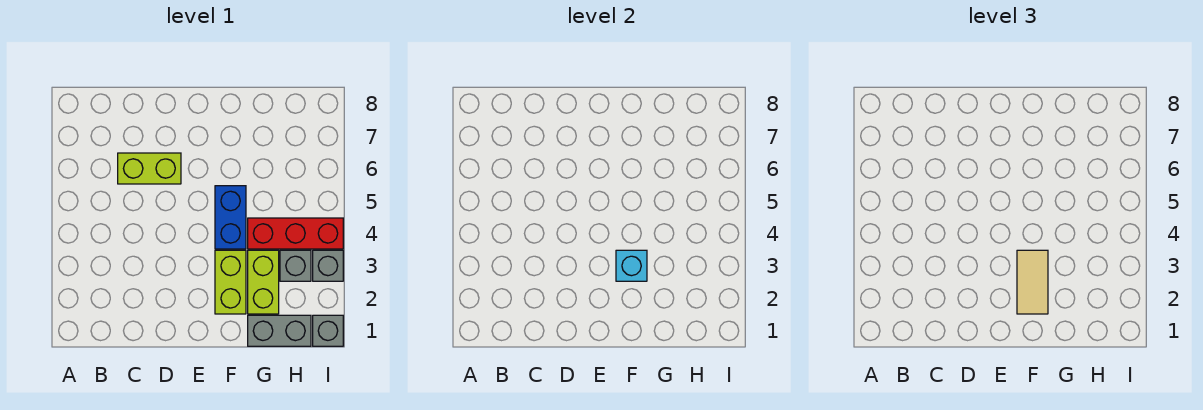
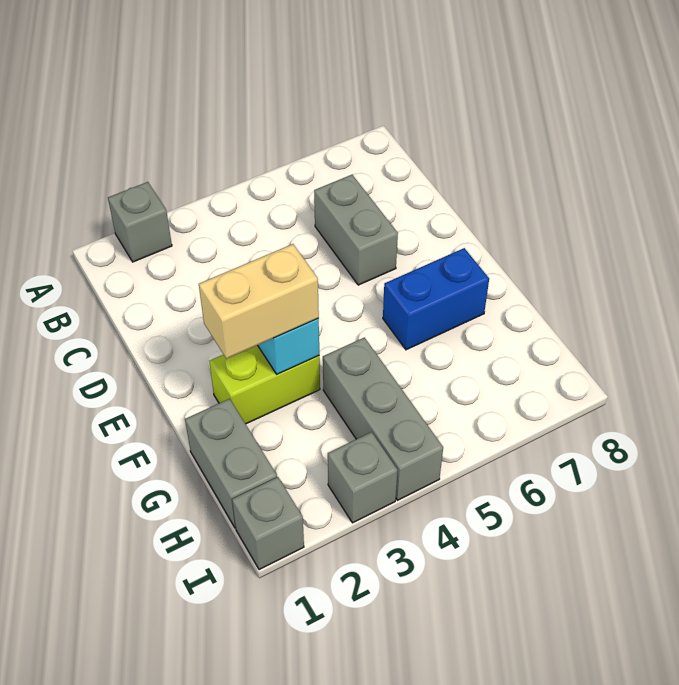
lime brick C6:D6 level 1 -> grey brick C6:D6 level 1
tan tile F2:F3 level 3 -> tan brick F2:F3 level 3
blue brick F4:F5 level 1 -> blue brick F6:F7 level 1
lime brick G2:G3 level 1 -> none
red brick G4:I4 level 1 -> grey brick G4:I4 level 1
grey brick H3 level 1 -> grey brick A2 level 1

